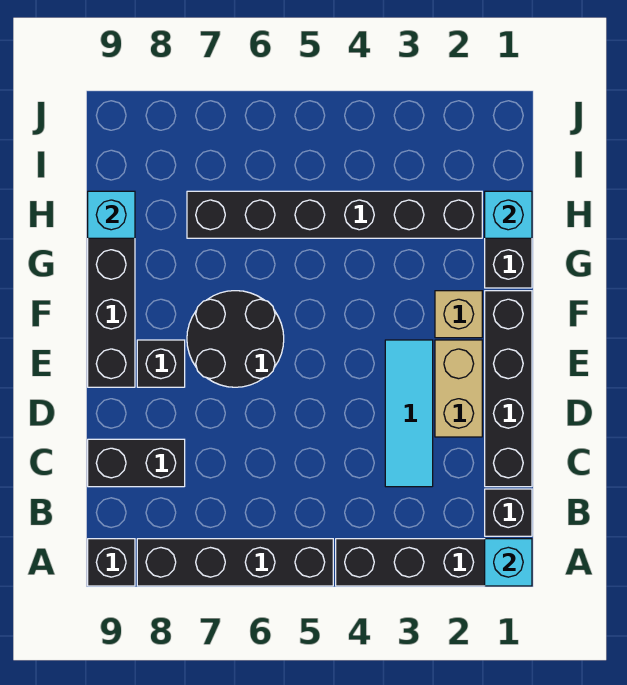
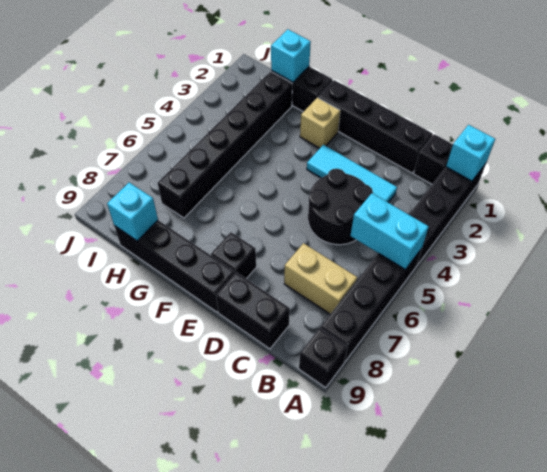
none -> cyan brick A5:B5 level 2
black brick C8:C9 level 1 -> black brick C9:D9 level 1
tan brick D2:E2 level 1 -> tan brick B7:C7 level 1
black round brick E6:F7 level 1 -> black round brick C4:D5 level 1

